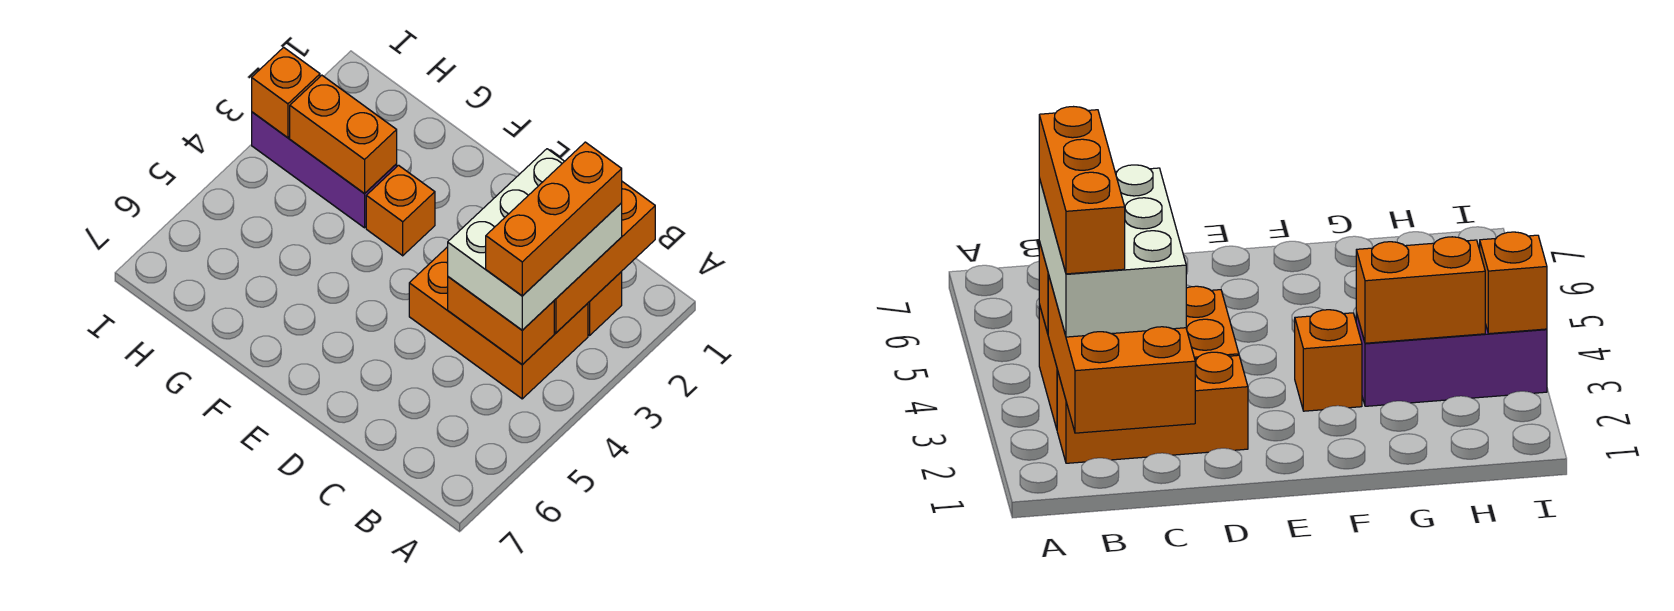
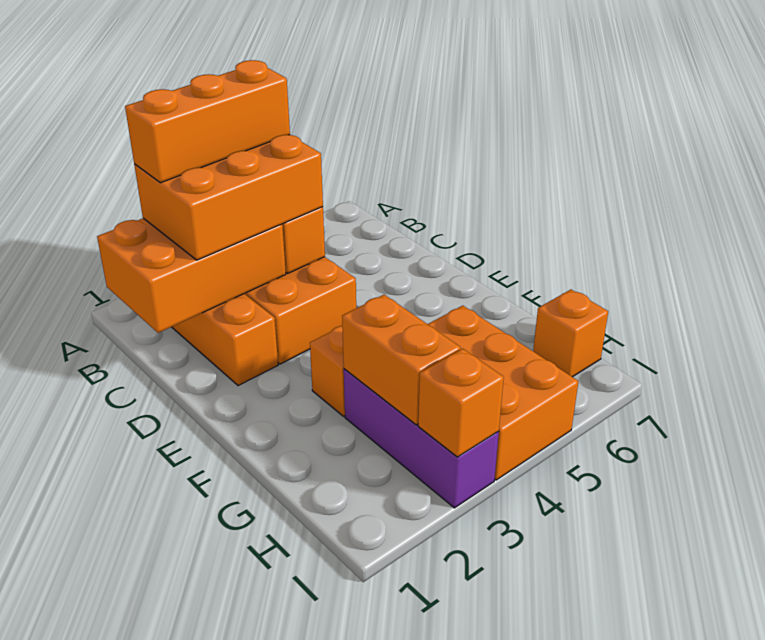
white brick B2:C4 level 3 -> orange brick B2:C4 level 3
none -> orange brick G4:I5 level 1
none -> orange brick H7 level 1

